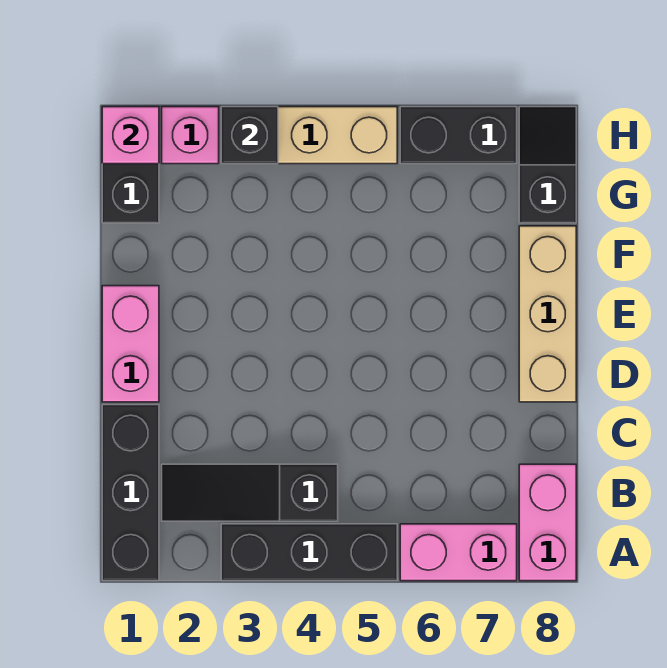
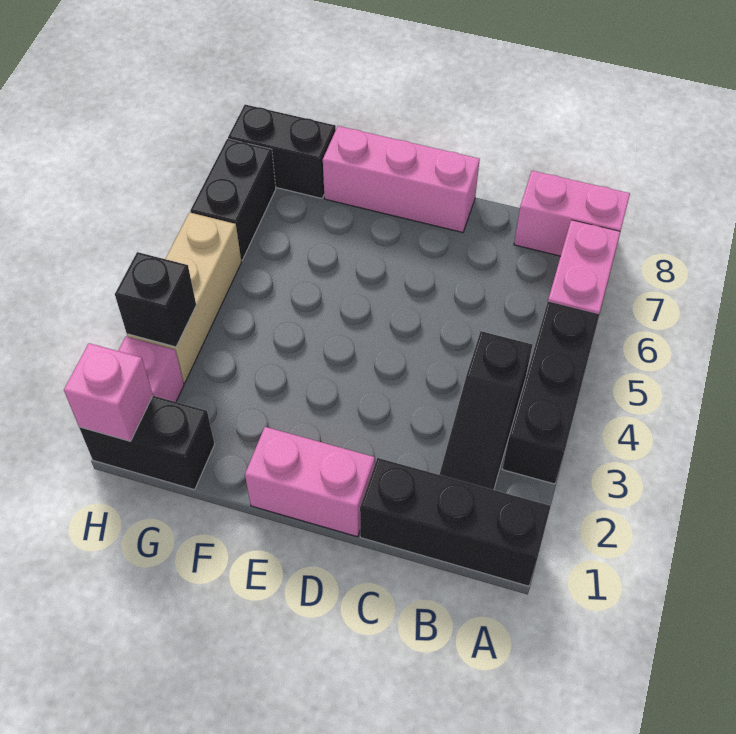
tan brick D8:F8 level 1 -> pink brick D8:F8 level 1
black slope G8:H8 level 1 top G -> black brick G8:H8 level 1

